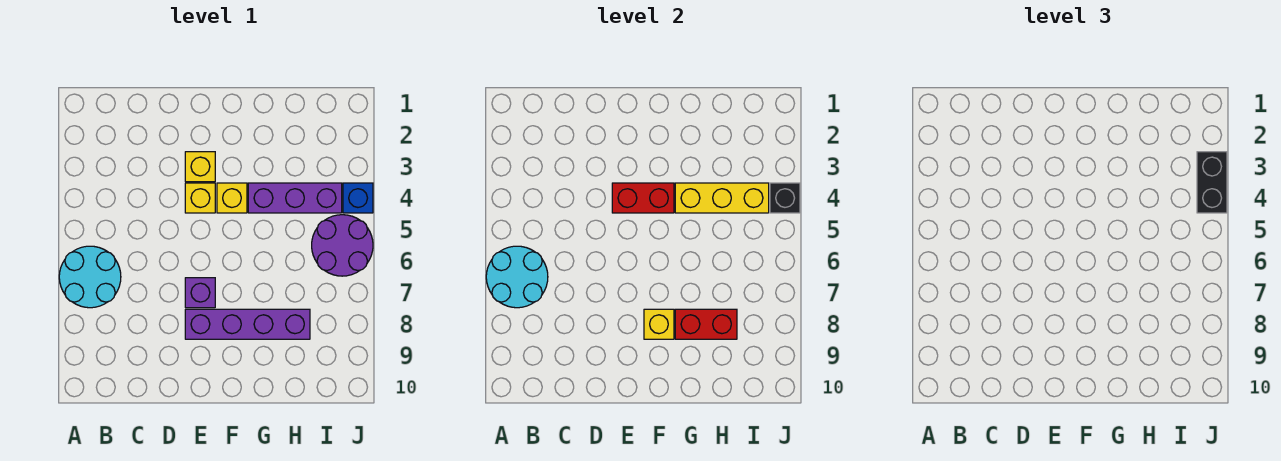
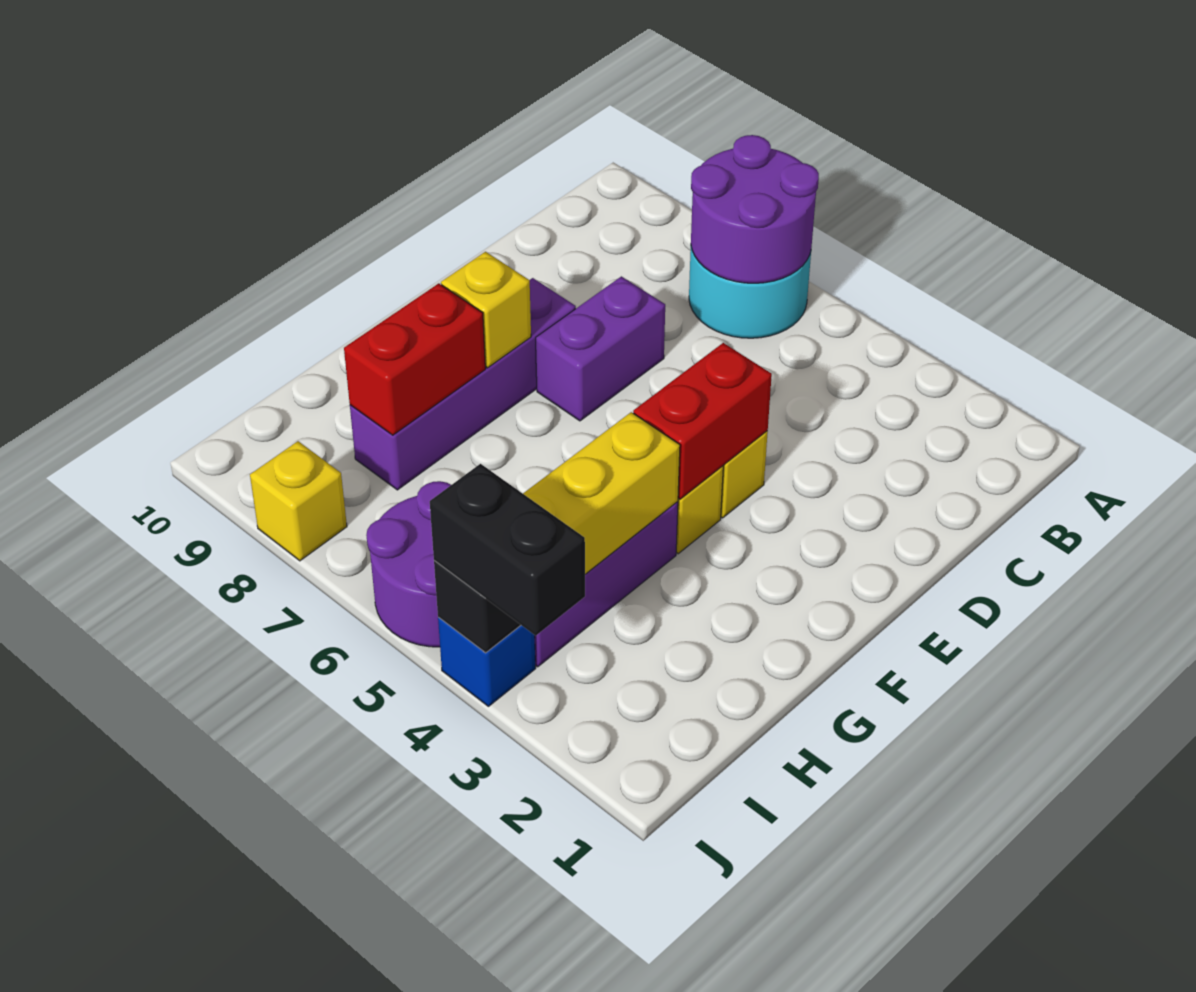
cyan round brick A6:B7 level 2 -> purple round brick A6:B7 level 2
yellow brick E3 level 1 -> yellow brick J8 level 1
purple brick E7 level 1 -> purple brick D7:E7 level 1

